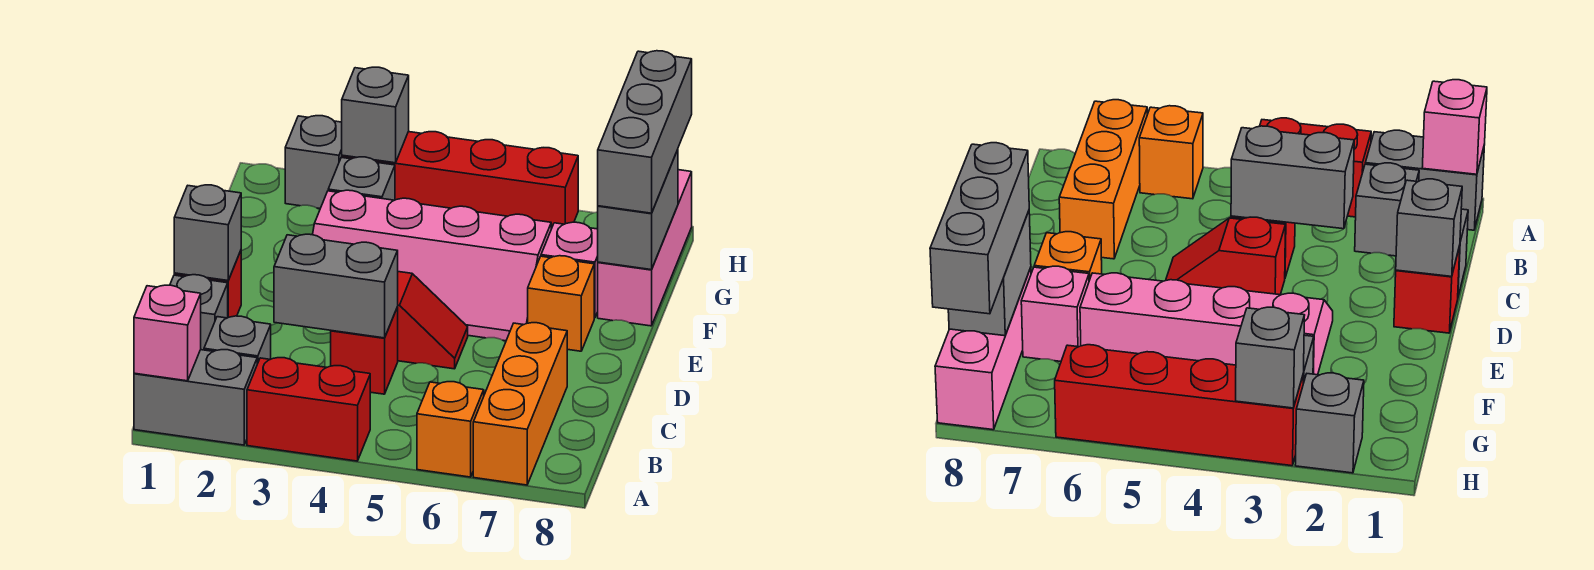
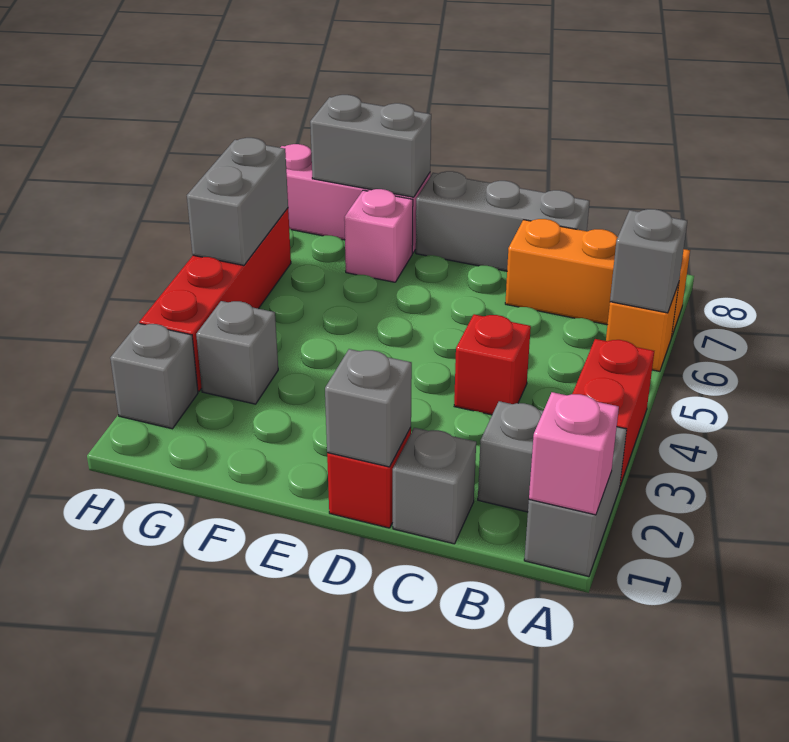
grey brick C3:C4 level 2 -> grey brick H5:H6 level 2
red slope D4:D5 level 1 top 4 -> none
pink slope E3:F6 level 1 top F -> none
orange brick E7 level 1 -> none
grey brick F8:H8 level 3 -> grey brick C8:E8 level 1
grey brick H3 level 2 -> grey brick A6 level 2

